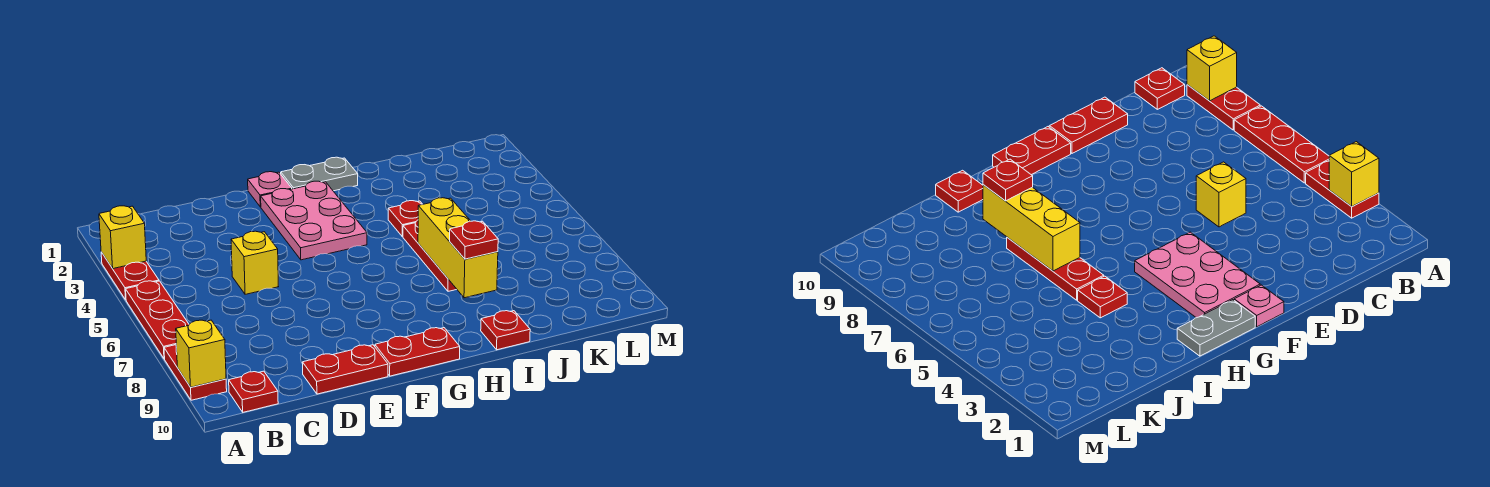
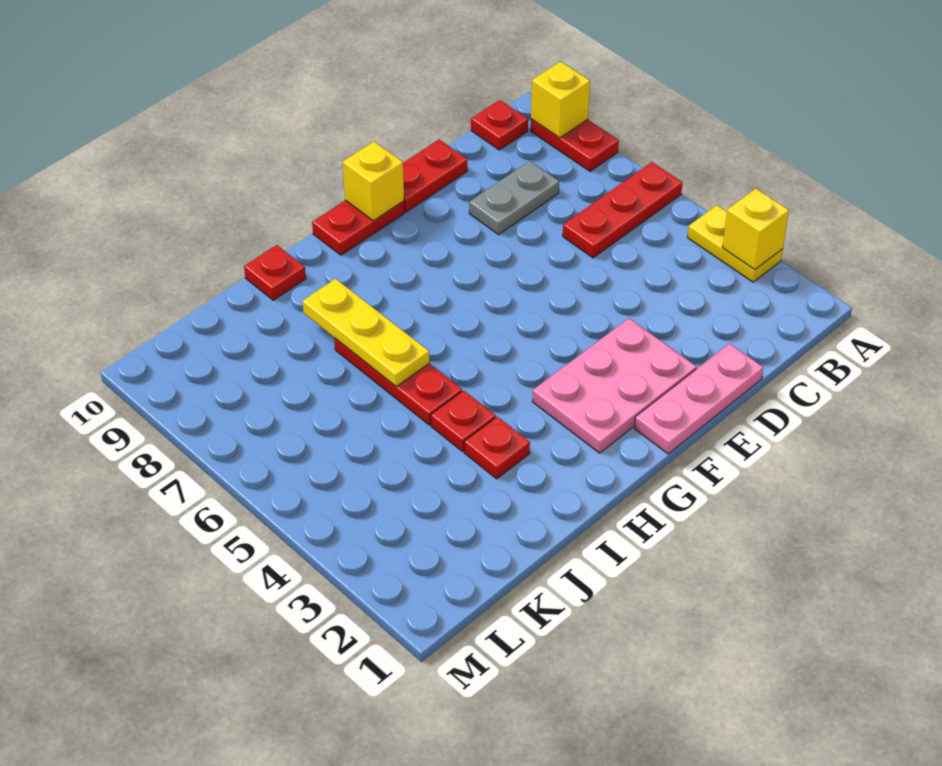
red plate A3:A4 level 1 -> yellow plate A3:A4 level 1
red plate A5:A7 level 1 -> red plate A6:C6 level 1
yellow brick D5 level 1 -> yellow brick F10 level 2
pink plate F1 level 1 -> pink plate D1:F1 level 1
pink plate F2:G4 level 1 -> pink plate E2:G3 level 1
grey plate G1:H1 level 1 -> grey plate C8:D8 level 1
yellow brick I6:I8 level 2 -> yellow plate I6:I8 level 2
red plate I8 level 3 -> red plate I3 level 1

